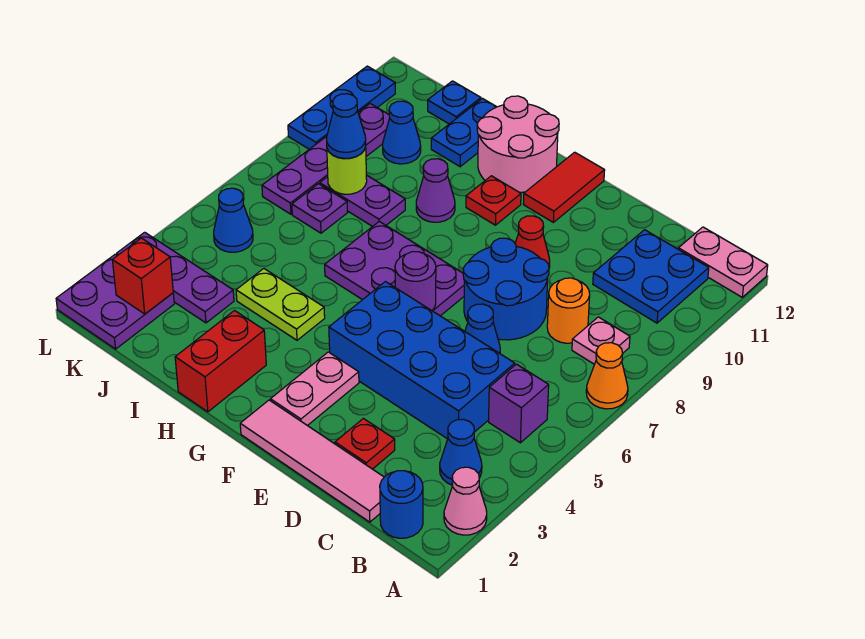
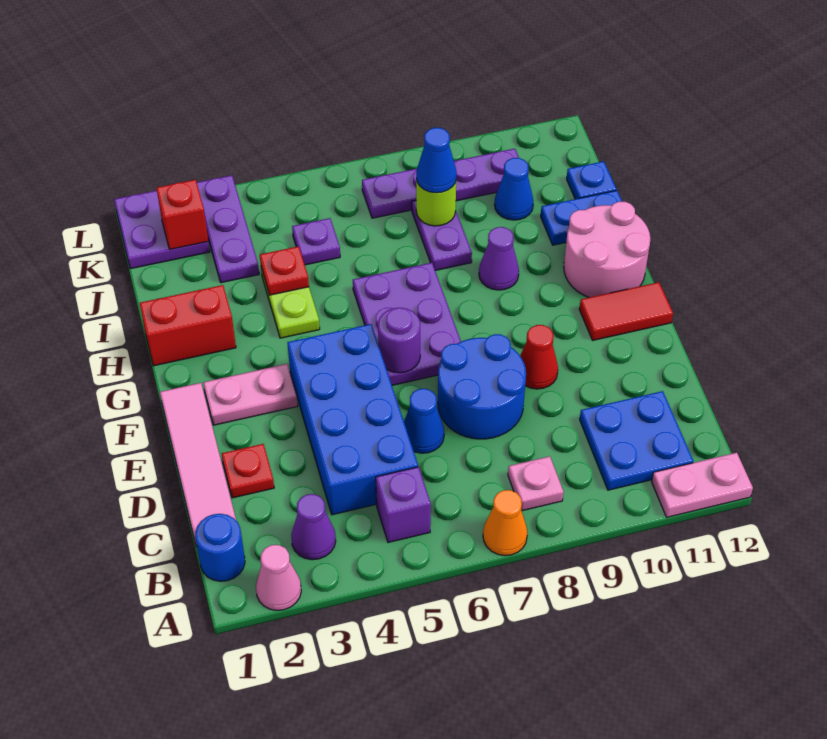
pink plate A12:B12 level 1 -> pink plate A11:A12 level 1
blue cone B3 level 1 -> purple cone B3 level 1
orange round brick C8 level 1 -> none
red plate G10 level 1 -> red plate I4 level 2
purple plate J7 level 1 -> purple plate J5 level 1
blue cone K5 level 1 -> none
blue plate L9:L11 level 1 -> none

